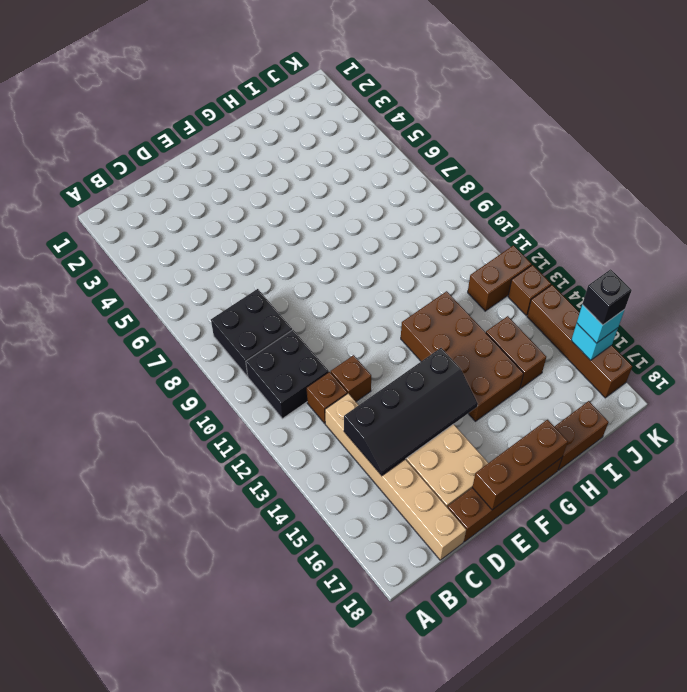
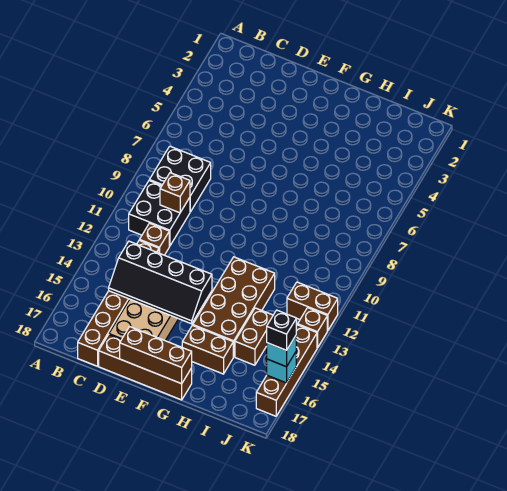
tan brick C13:C18 level 1 -> brown brick C13:C18 level 1
brown brick D12 level 1 -> brown brick C10 level 2
brown brick H18:I18 level 1 -> brown brick G16:H16 level 1

